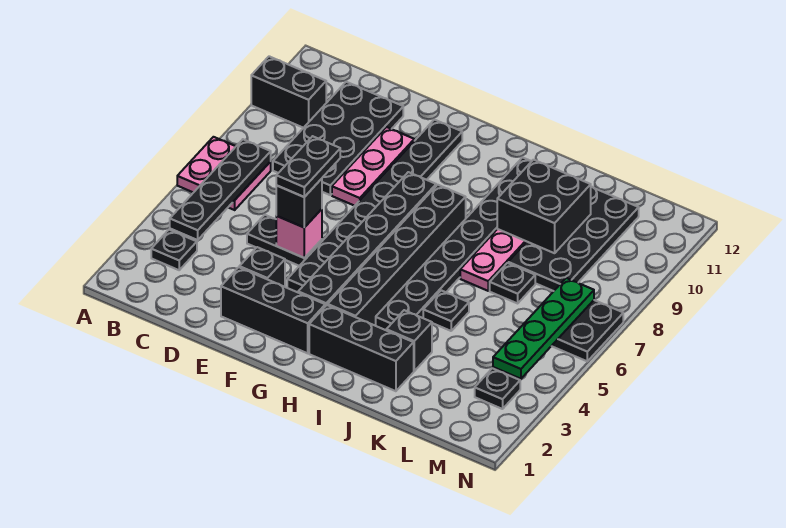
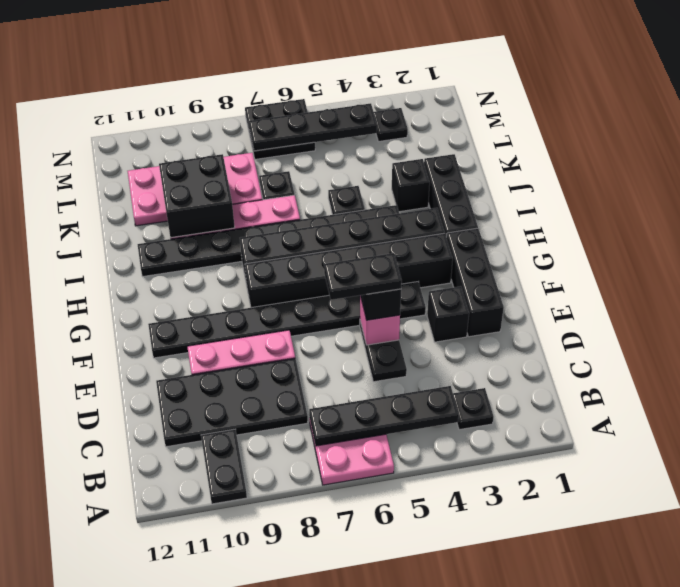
black brick A10:B10 level 1 -> black plate A10:B10 level 1
black plate K8:L11 level 1 -> pink plate K8:L11 level 1
green plate M4:M7 level 2 -> black plate M4:M7 level 2

